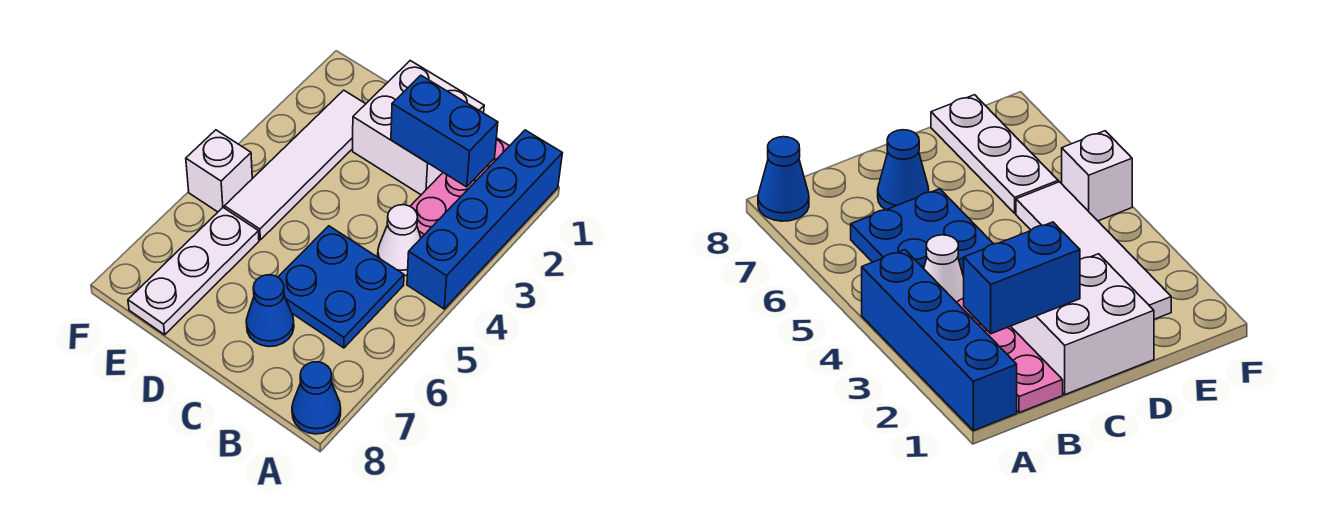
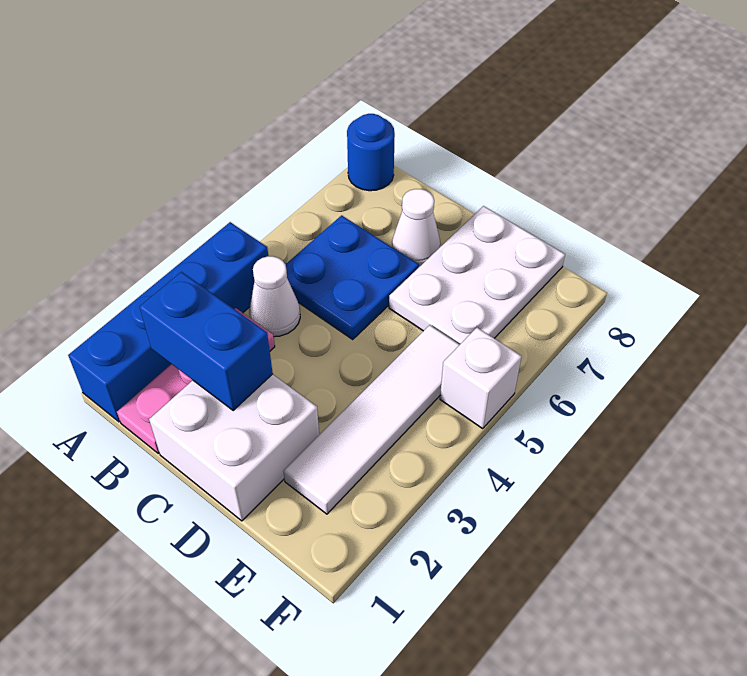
blue cone A8 level 1 -> blue round brick A8 level 1
blue cone C7 level 1 -> white cone C7 level 1
white plate E6:E8 level 1 -> white plate D6:E8 level 1

